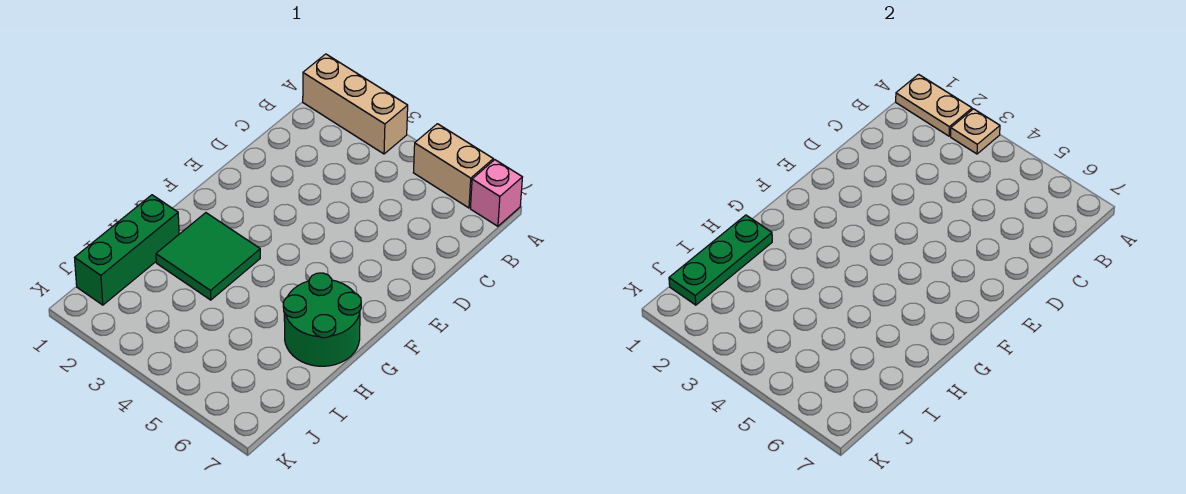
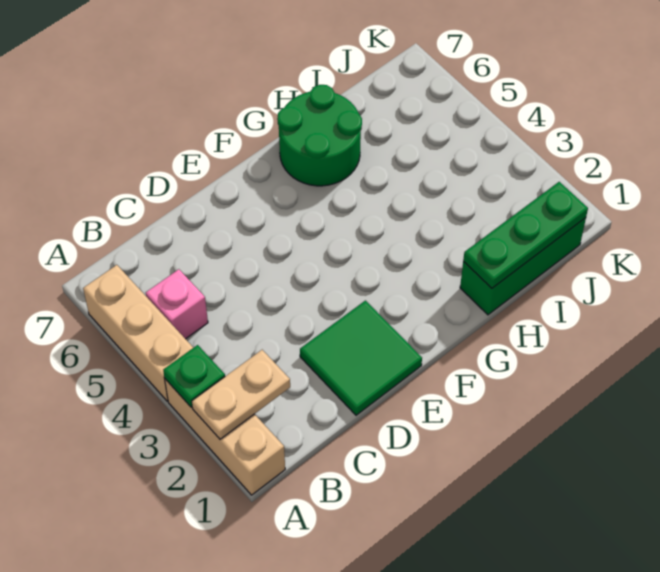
tan plate A1:A2 level 2 -> tan plate A2:B2 level 2
tan plate A3 level 2 -> green plate A3 level 2
tan brick A5:A6 level 1 -> tan brick A4:A6 level 1
pink brick A7 level 1 -> pink brick B5 level 1
green tile G2:H3 level 1 -> green tile D1:E2 level 1

